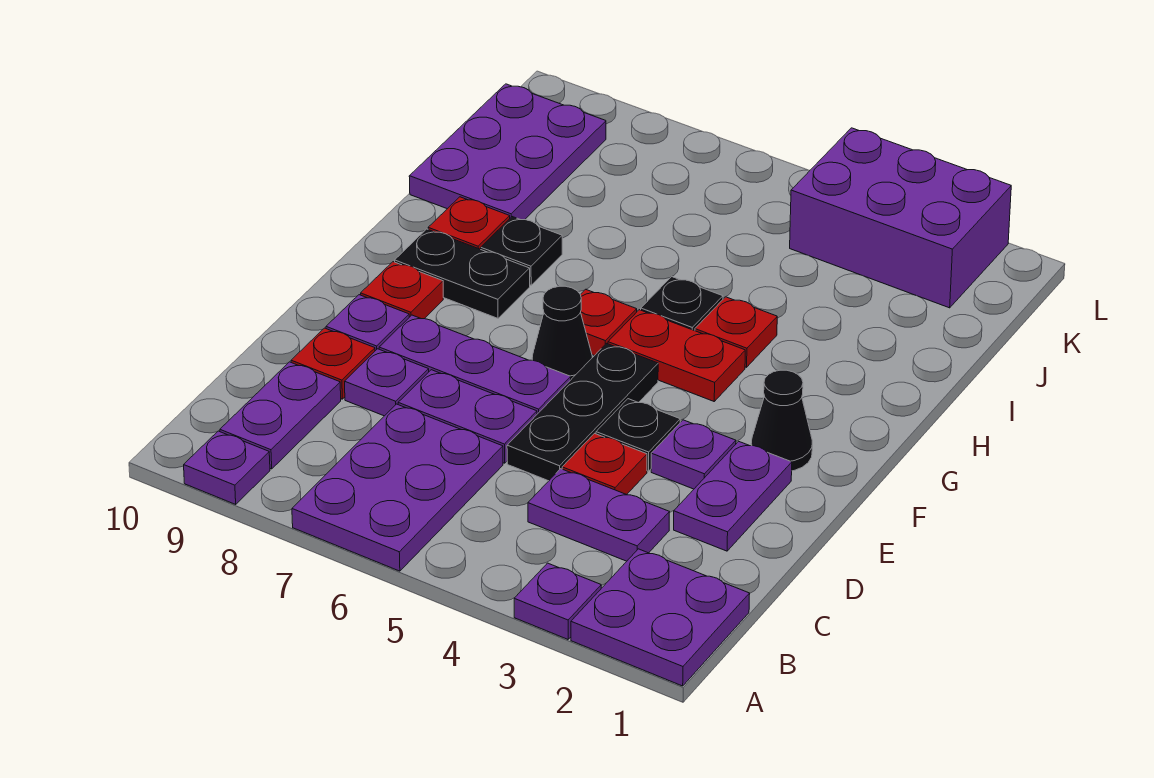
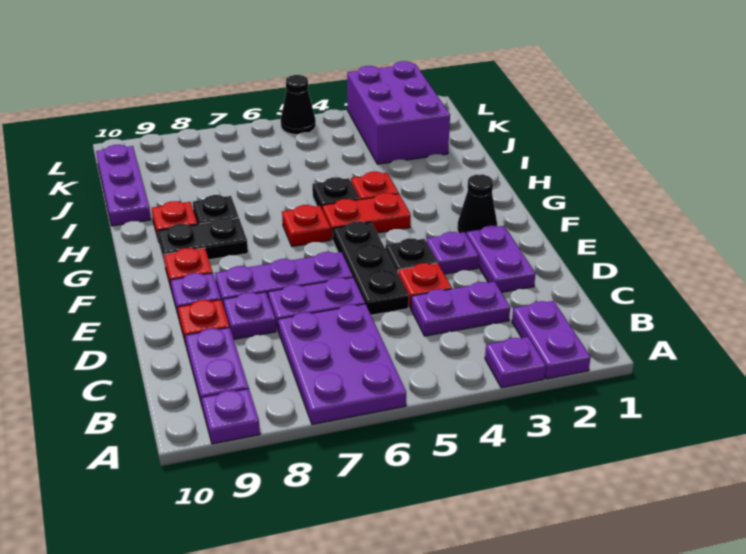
purple plate A1:B2 level 1 -> purple plate A2:B2 level 1
black cone F6 level 1 -> black cone L5 level 1
purple plate I9:K10 level 1 -> purple plate I10:K10 level 1
purple brick K2:L4 level 1 -> purple brick J2:L3 level 1

